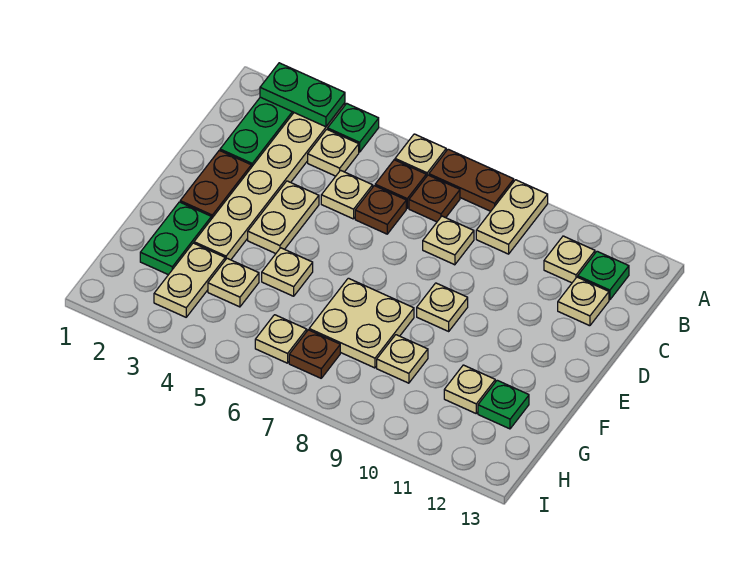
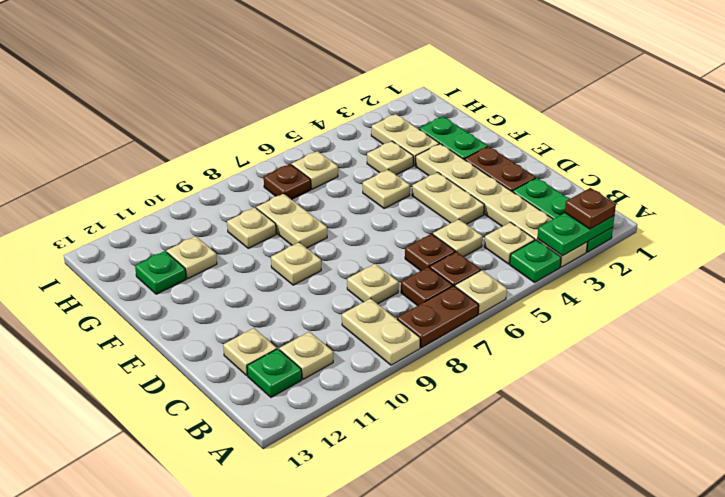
none -> brown plate A2 level 3
tan plate F7:G8 level 1 -> tan plate F8:G8 level 1

